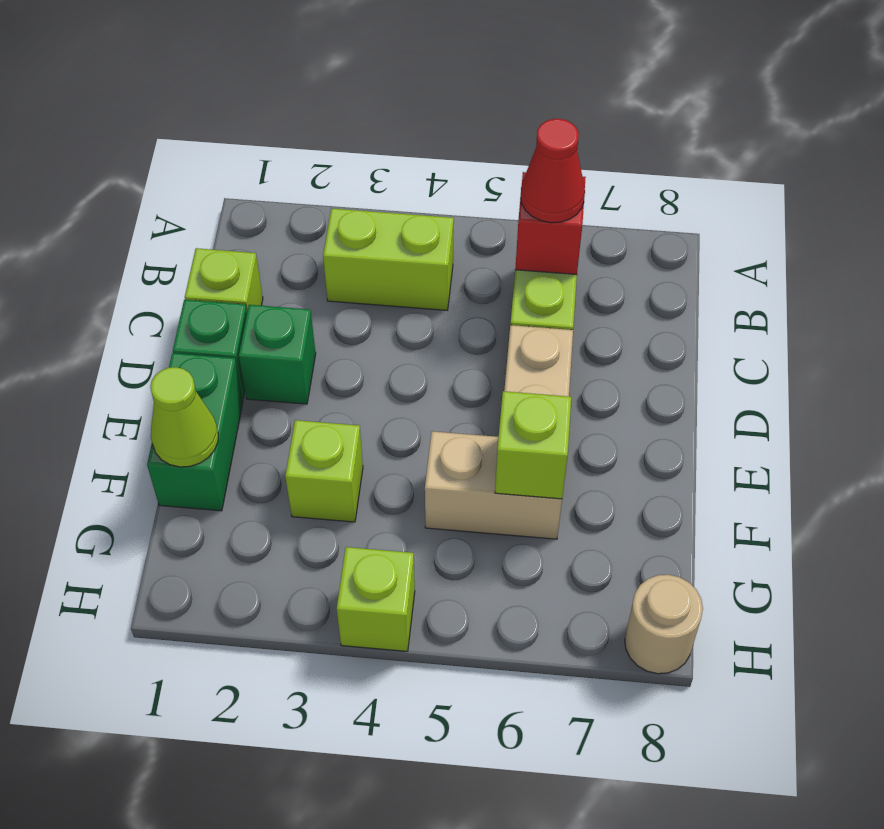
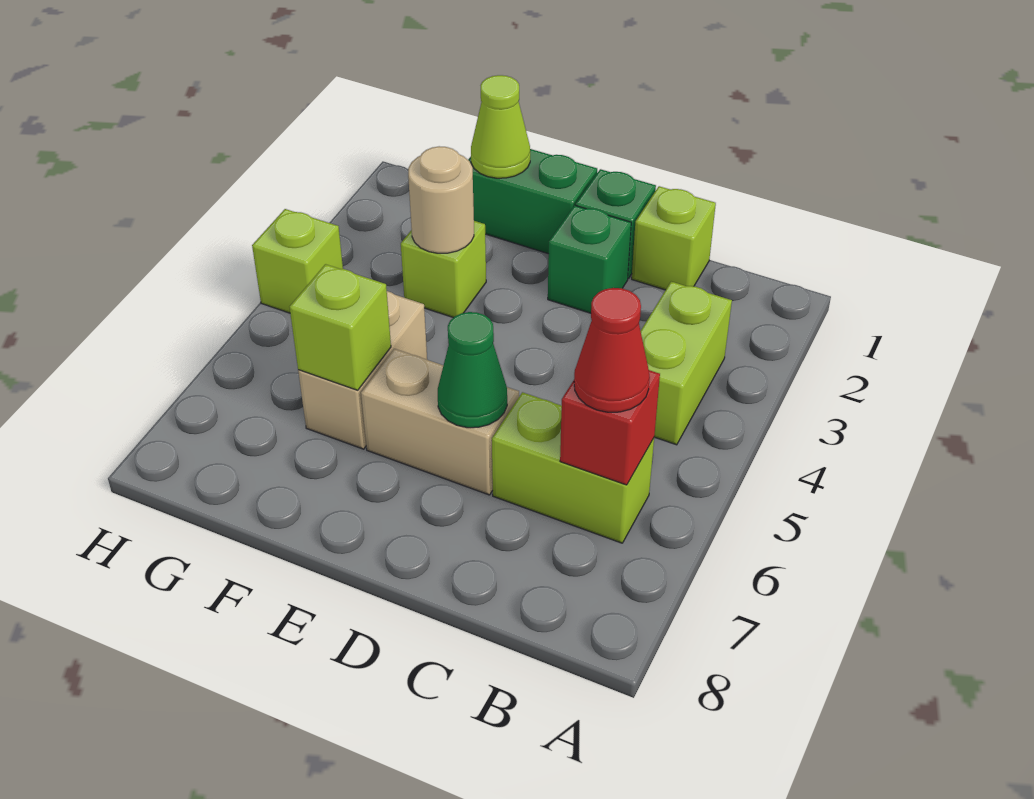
none -> green cone D6 level 2
tan round brick H8 level 1 -> tan round brick F3 level 2

